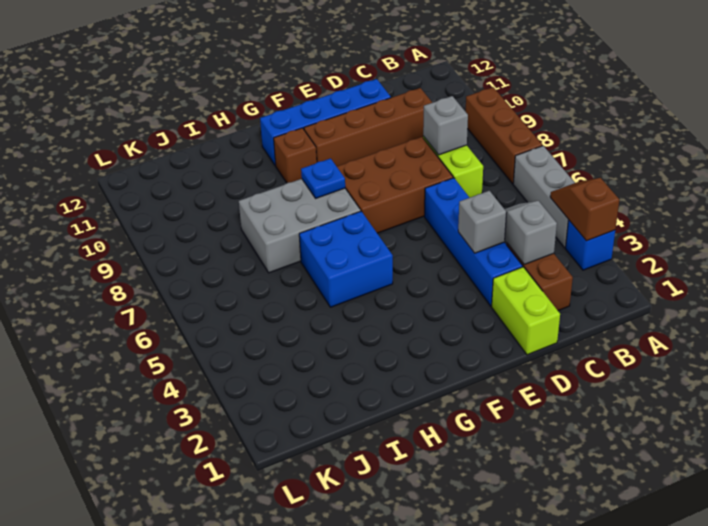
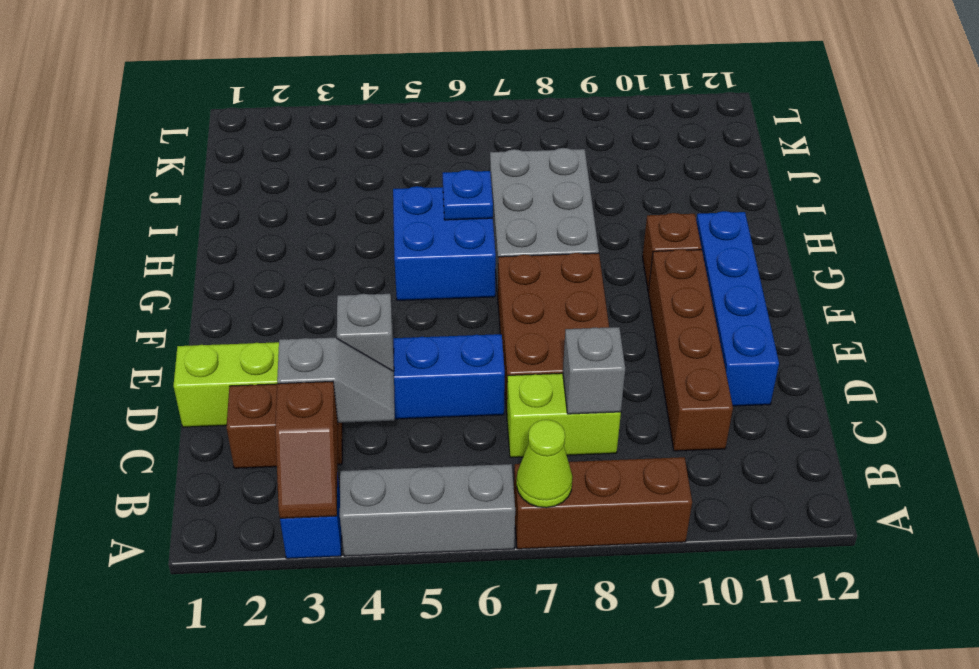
brown slope A3:A4 level 2 top 3 -> brown slope A3:B3 level 2 top B
none -> lime cone A7 level 2
blue plate G8 level 2 -> blue plate H6 level 2

